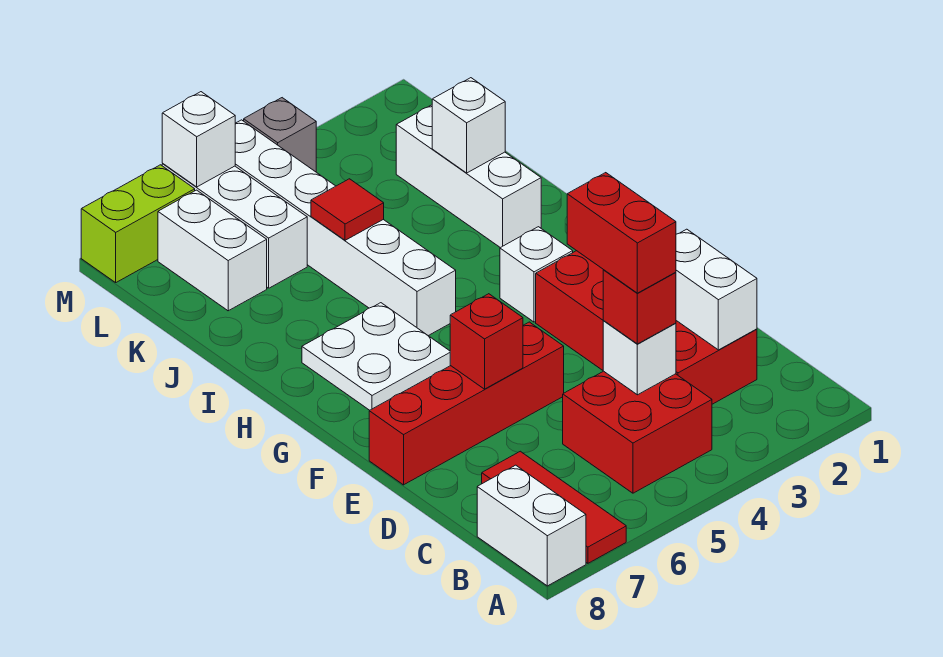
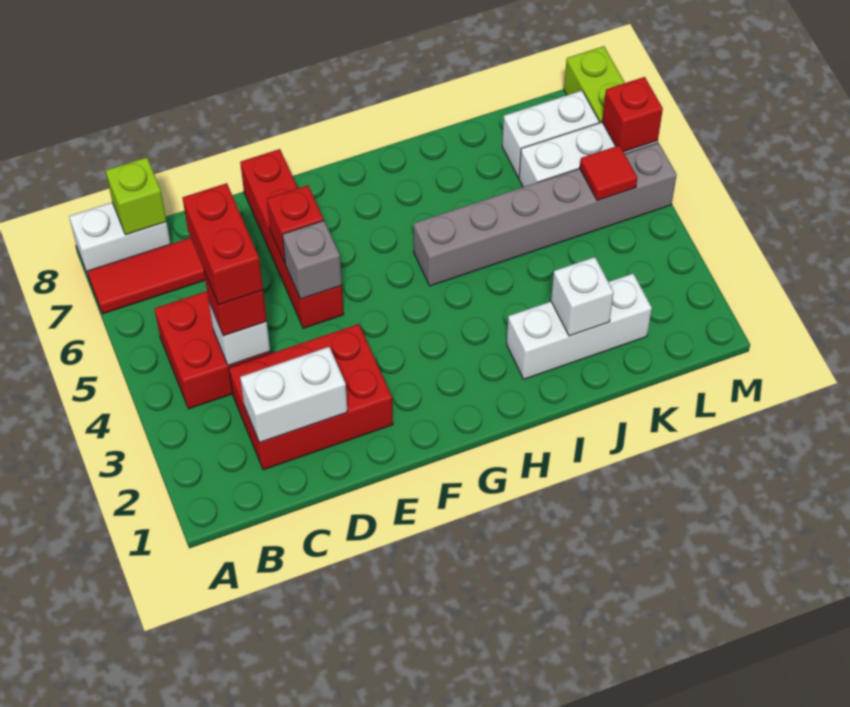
none -> lime brick B8 level 2
red brick C2:F3 level 1 -> red brick C2:E3 level 1
red brick C4:D4 level 4 -> red brick C4:C5 level 4
white brick G3 level 1 -> none
white plate G6:H7 level 1 -> none
white brick H5:M5 level 1 -> grey brick H5:M5 level 1
red tile J5 level 2 -> red tile L5 level 2
grey brick M4 level 1 -> grey brick E5 level 2
white brick M6 level 2 -> red brick M6 level 2

